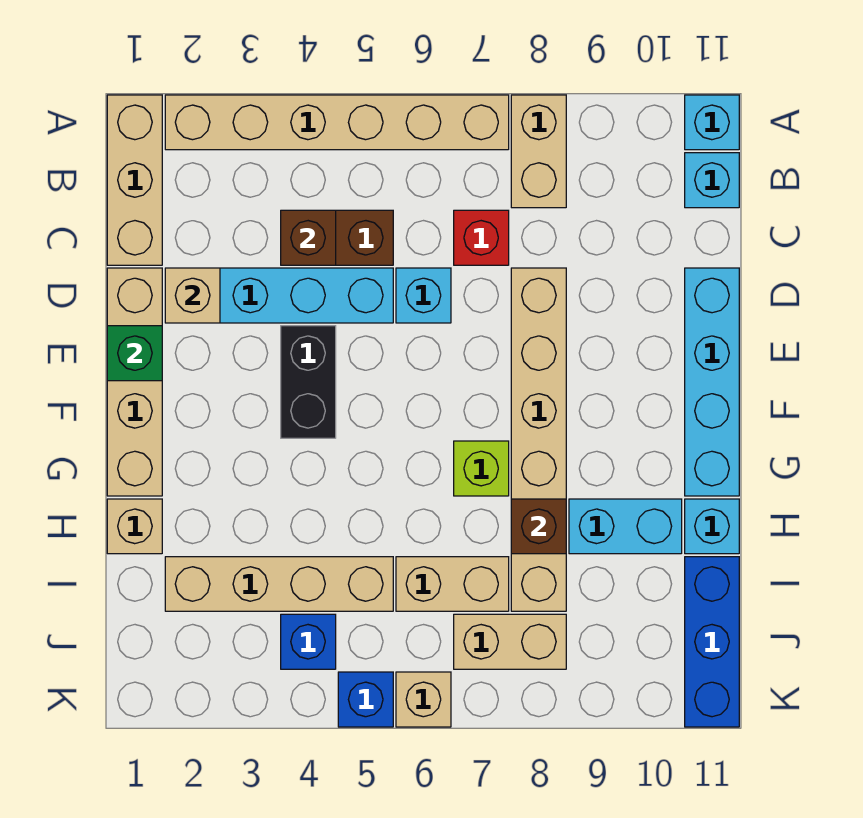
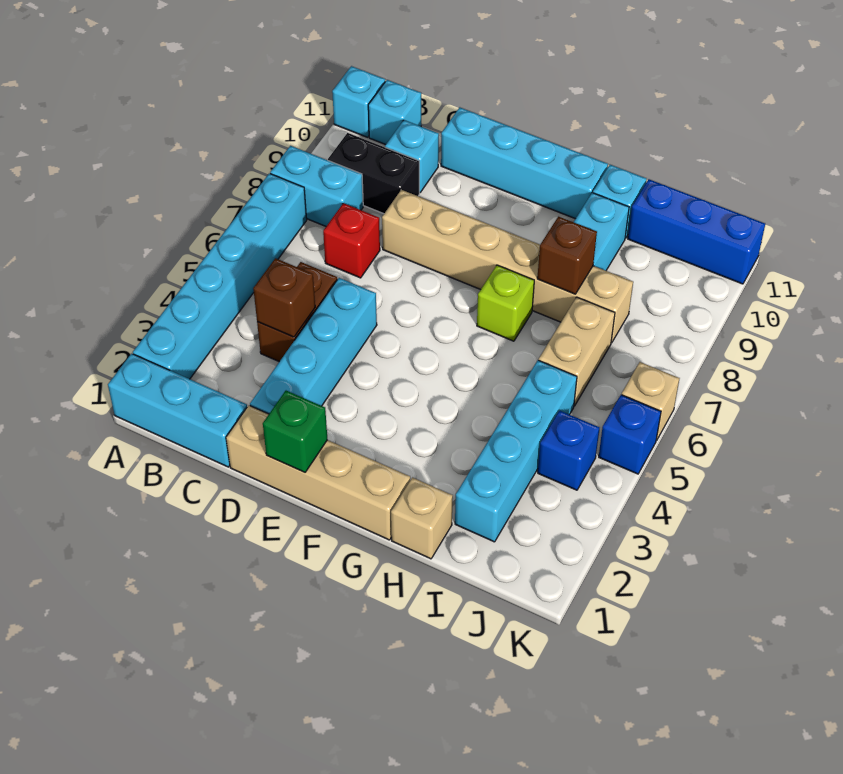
tan brick A1:C1 level 1 -> cyan brick A1:C1 level 1
tan brick A2:A7 level 1 -> cyan brick A2:A7 level 1
tan brick A8:B8 level 1 -> cyan brick A8:B8 level 1
tan brick D2 level 2 -> none
cyan brick D6 level 1 -> cyan brick C10 level 1
black brick E4:F4 level 1 -> black brick B9:C9 level 1
tan brick I2:I5 level 1 -> cyan brick I2:I5 level 1
tan brick J7:J8 level 1 -> none

